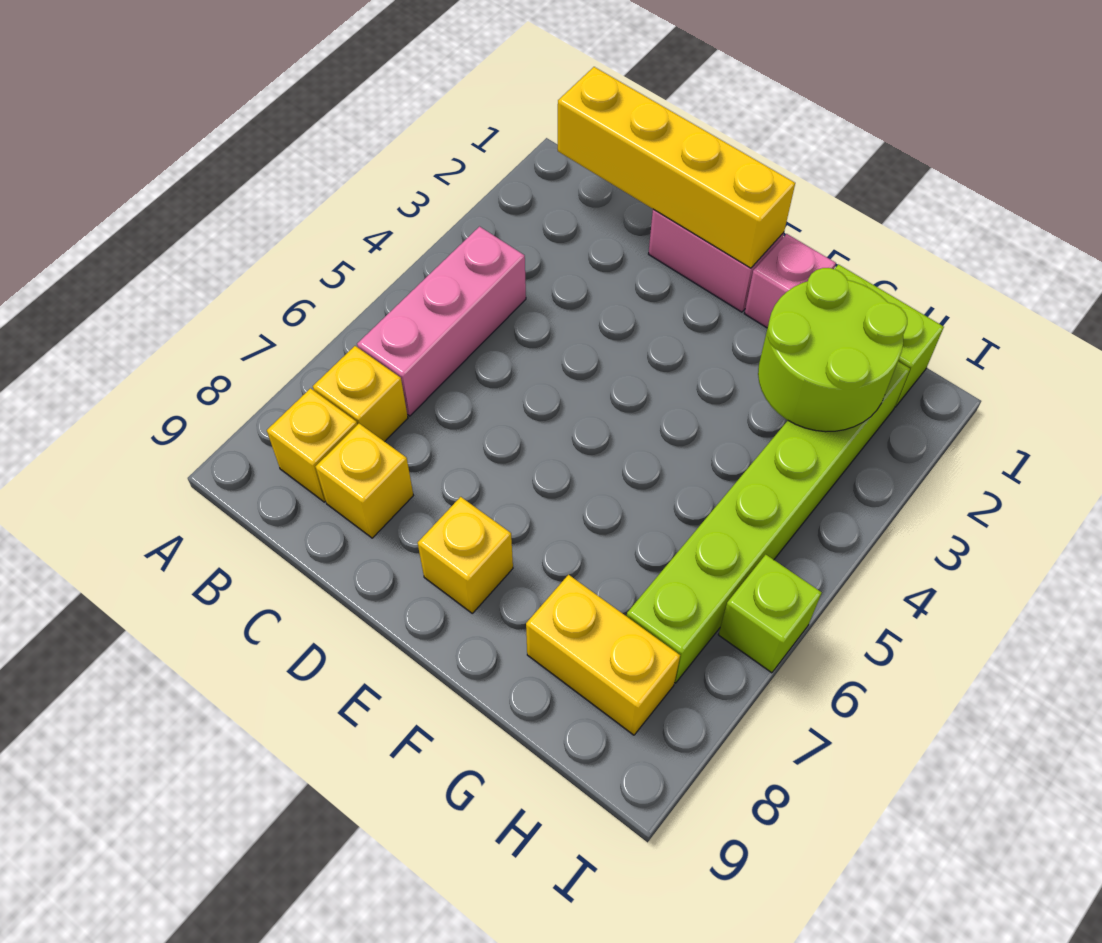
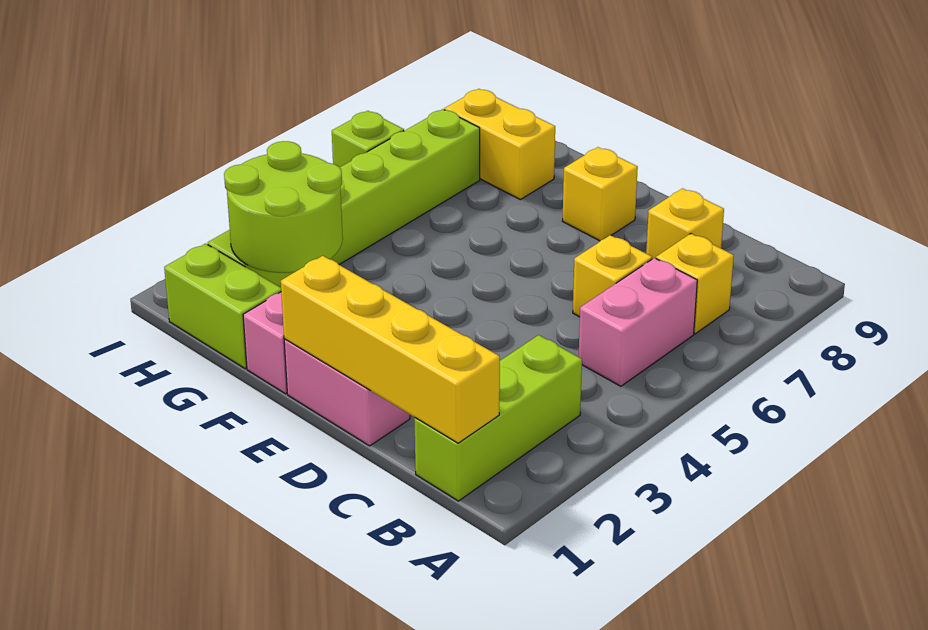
none -> lime brick B1:B3 level 1
pink brick B4:B6 level 1 -> pink brick B5:B6 level 1
yellow brick B8 level 1 -> yellow brick C6 level 1

